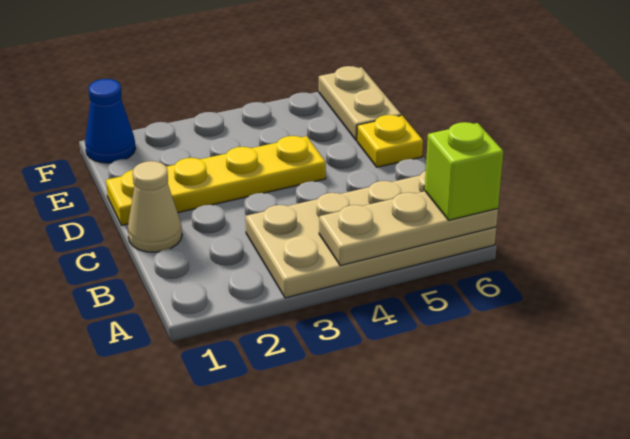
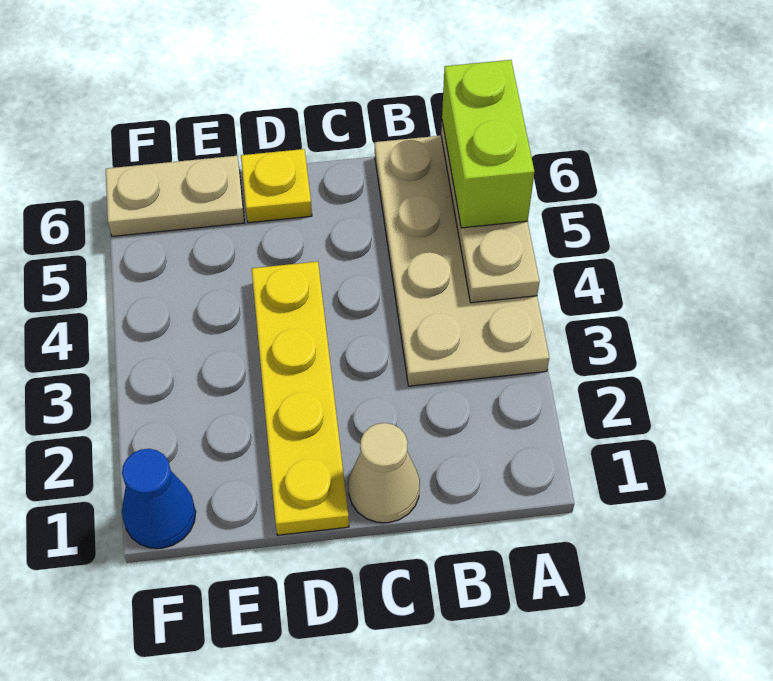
lime brick A6 level 3 -> lime brick A5:A6 level 3

